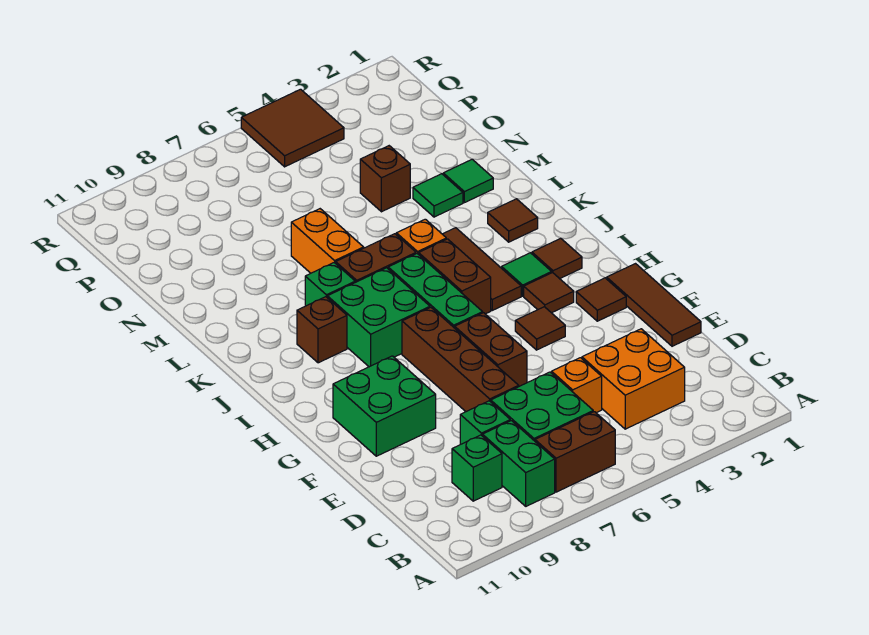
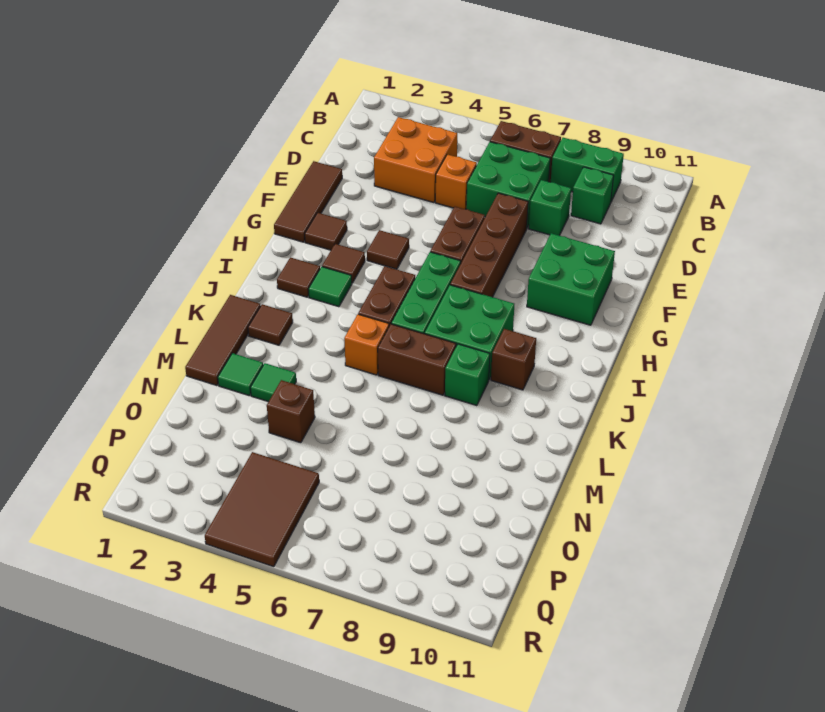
green brick B8:C8 level 1 -> green brick B8:B9 level 1
brown tile I4:K4 level 1 -> brown tile K1:M1 level 1
orange brick L7:M7 level 1 -> none
brown tile Q4:R5 level 1 -> brown tile P4:R5 level 1

